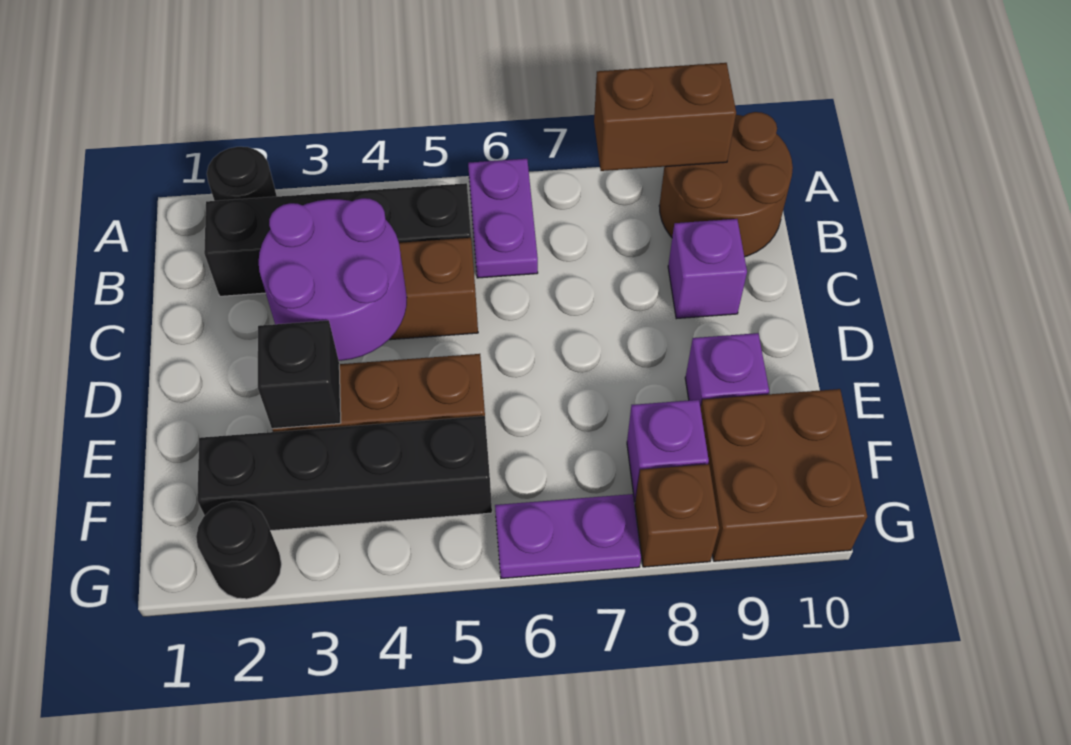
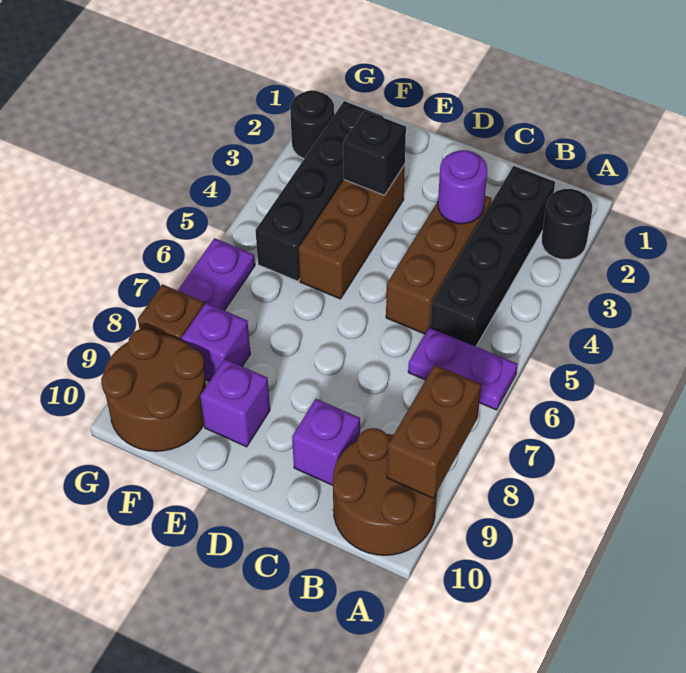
purple round brick C3:D4 level 2 -> purple round brick C3 level 2
brown brick F9:G10 level 1 -> brown round brick F9:G10 level 1

